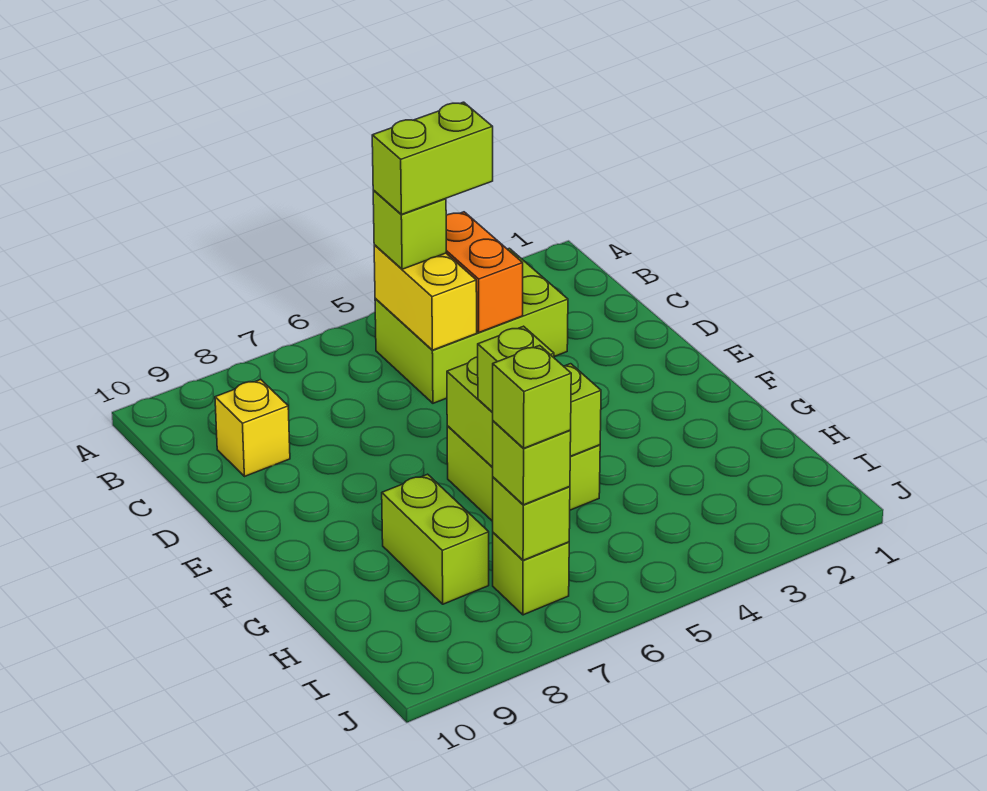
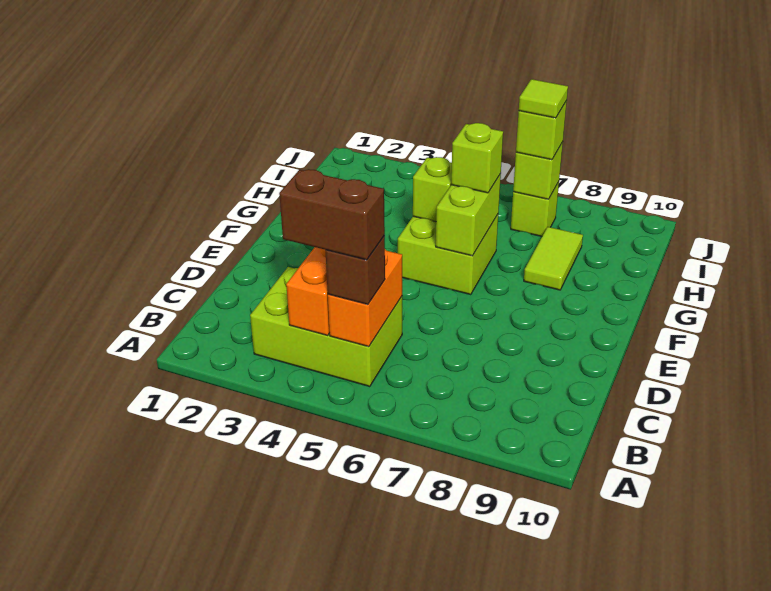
lime brick B4:B5 level 4 -> brown brick B4:B5 level 4
yellow brick B5:C5 level 2 -> orange brick B5:C5 level 2
lime brick B5 level 3 -> brown brick B5 level 3
yellow brick C9 level 1 -> none
lime brick G8:H8 level 1 -> lime tile G8:H8 level 1
lime brick I7 level 4 -> lime tile I7 level 4

